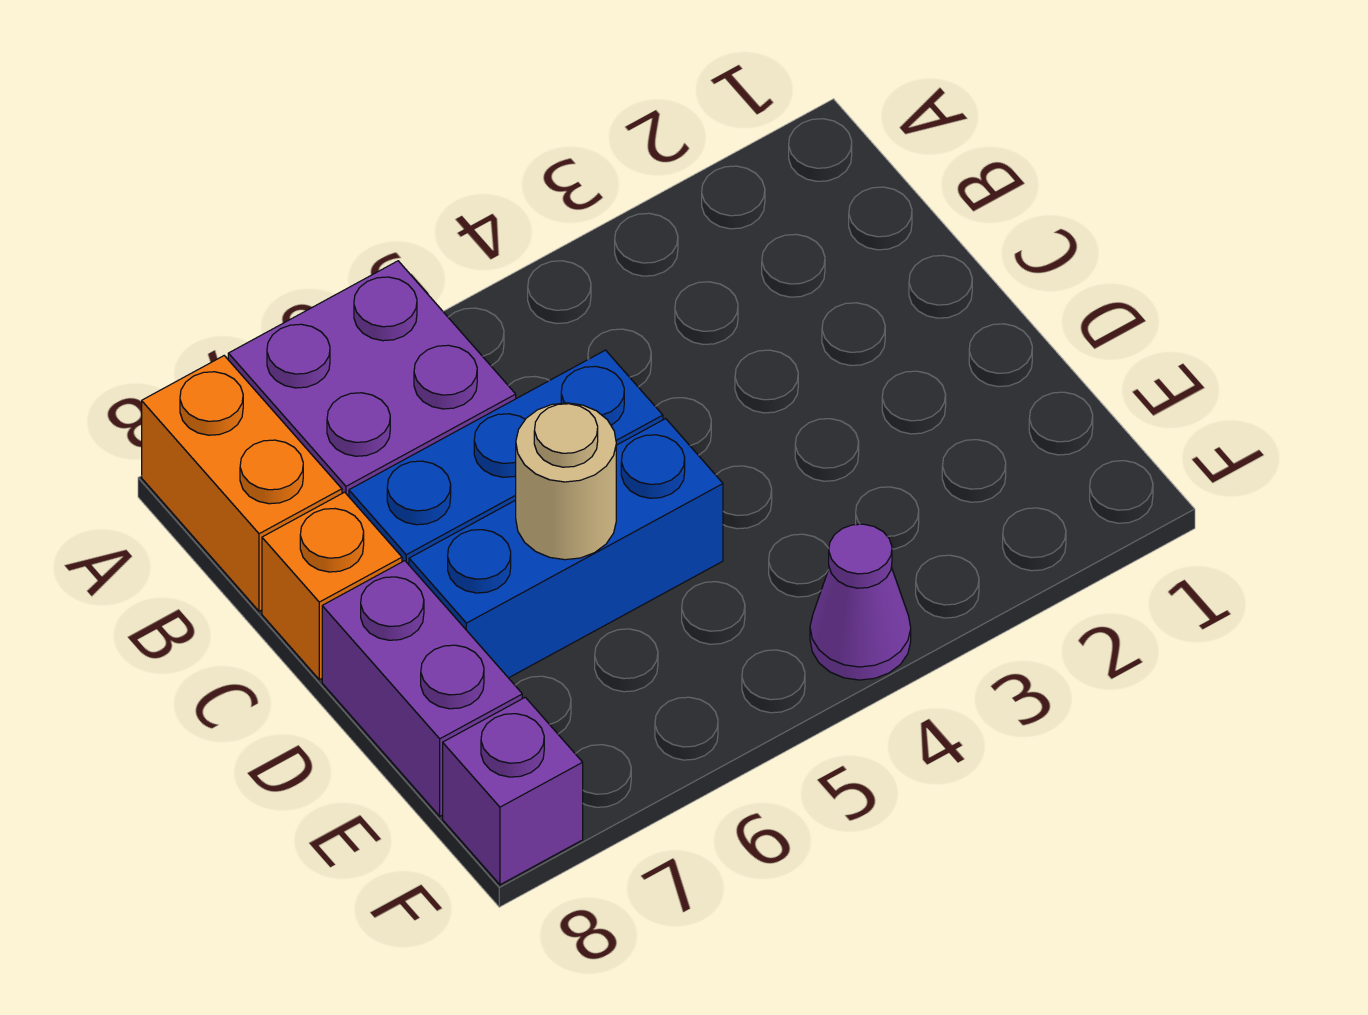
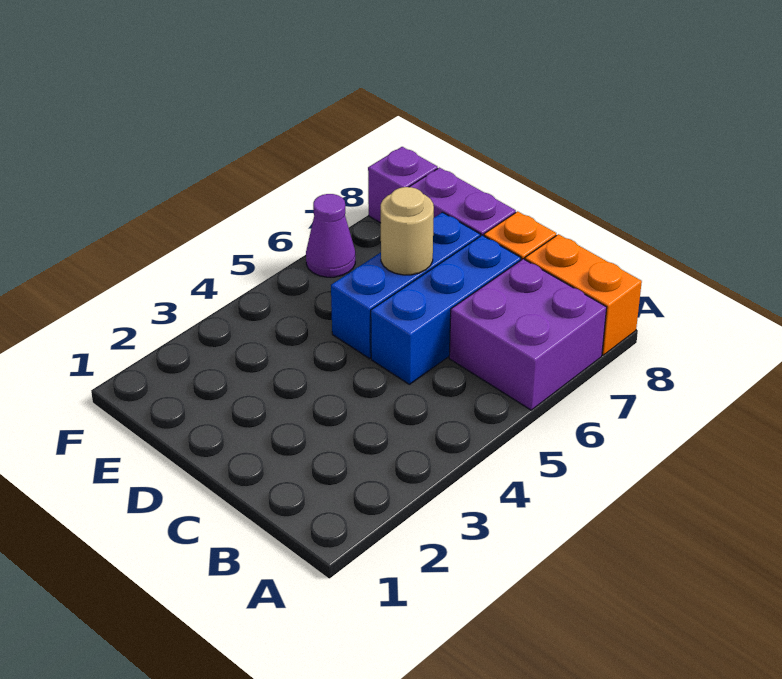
purple cone F4 level 1 -> purple cone F6 level 1

